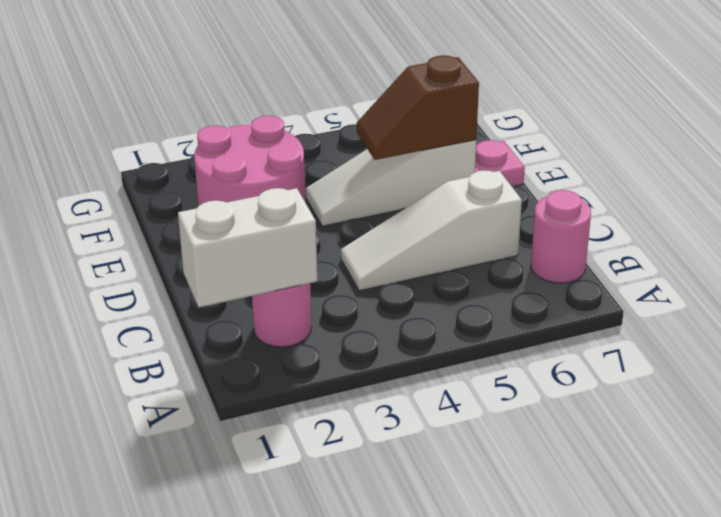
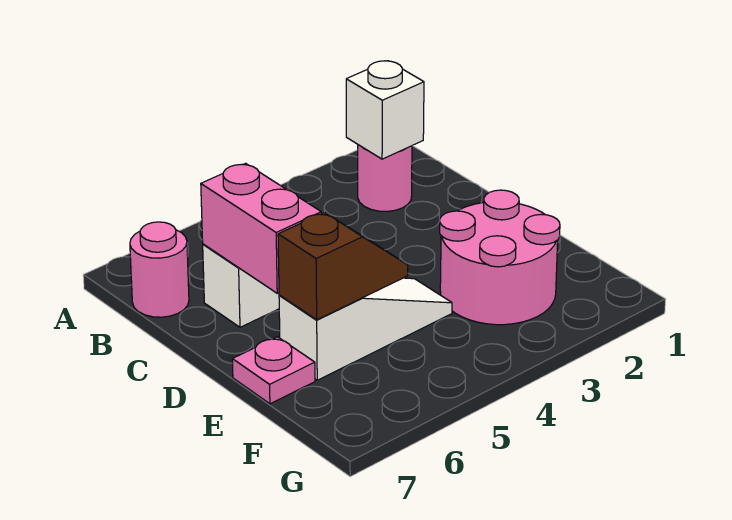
white brick B1:B2 level 2 -> white brick B2 level 2
none -> pink brick C6:D6 level 2

